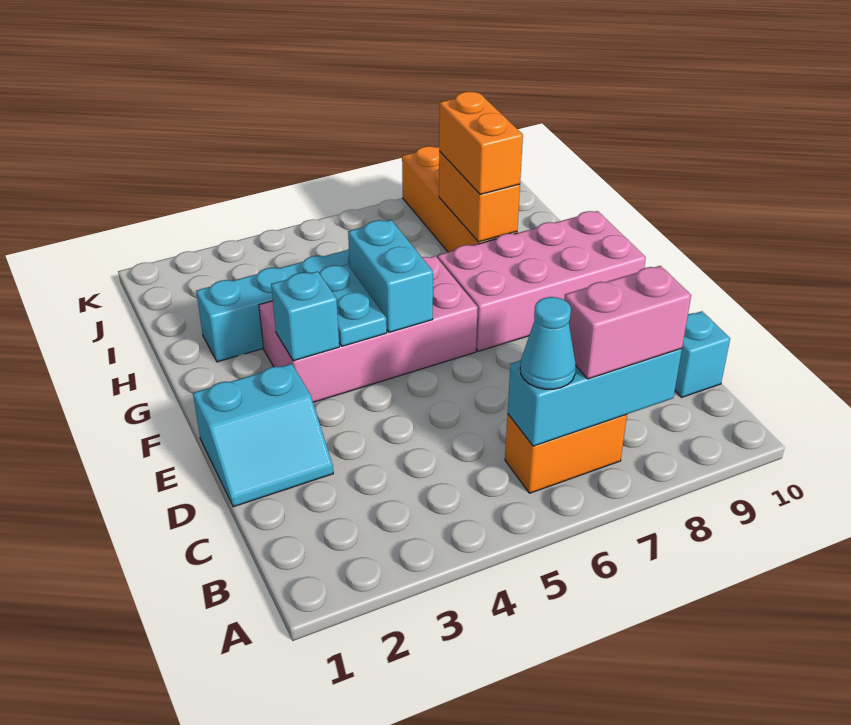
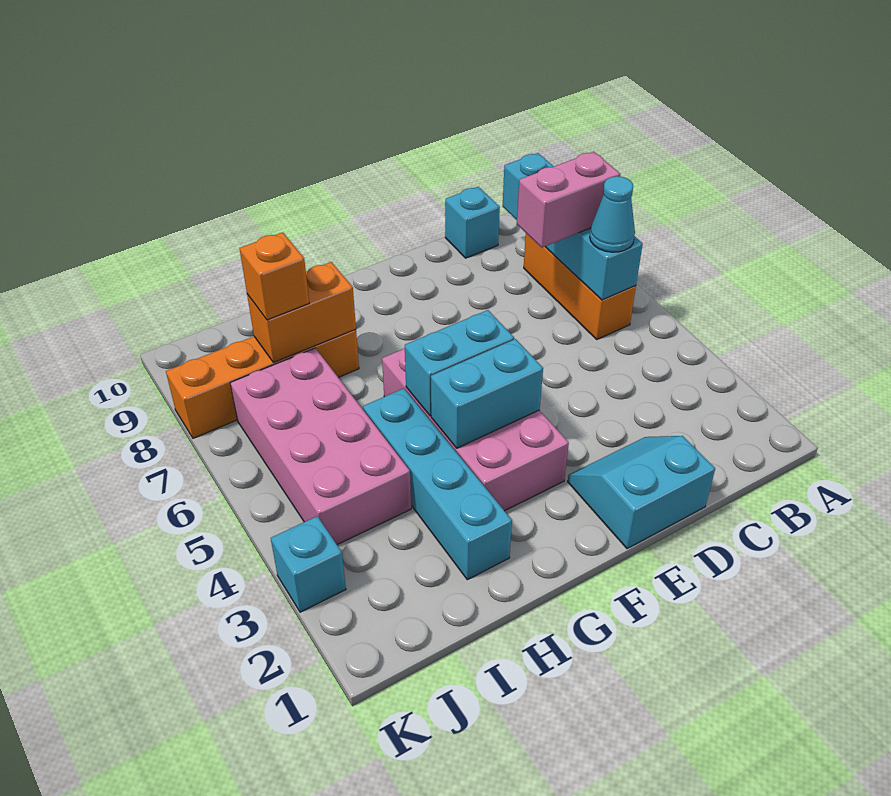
orange brick B6:B7 level 1 -> orange brick B6:B8 level 1
cyan brick B6:B8 level 2 -> cyan brick B6:B9 level 2
pink brick B7:B8 level 3 -> pink brick B7:C7 level 3
cyan slope D1:E2 level 1 top E -> cyan slope D1:E2 level 1 top 1
cyan brick F3 level 2 -> cyan brick K3 level 1
cyan plate F4:G4 level 2 -> cyan brick F4:G4 level 2
pink brick F7:G10 level 1 -> pink brick I4:J7 level 1
orange brick H8:I8 level 3 -> orange brick I8 level 3

